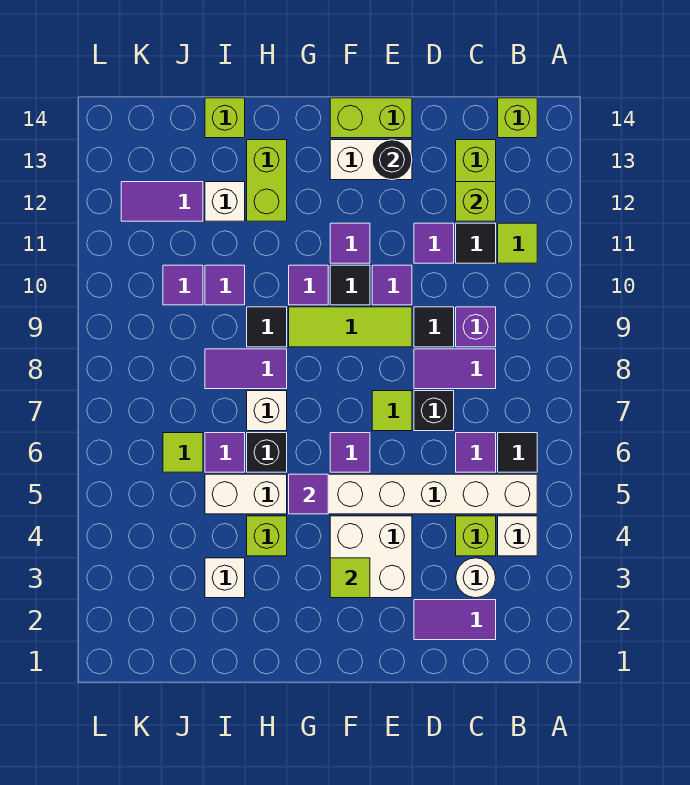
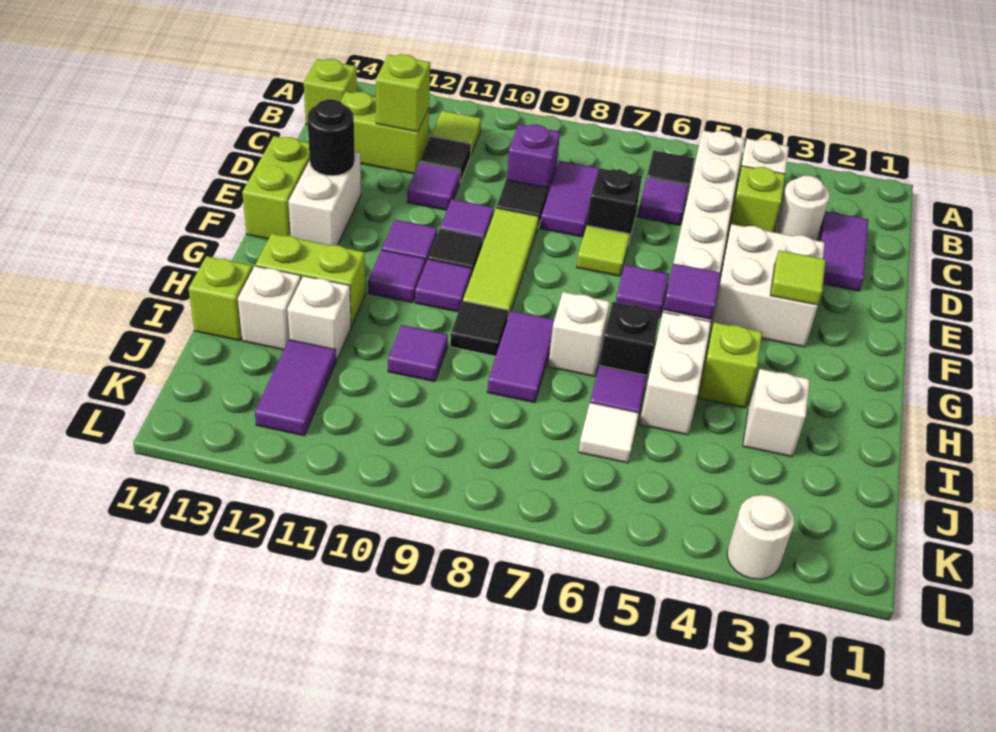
none -> white brick I13 level 1
lime tile J6 level 1 -> white tile J6 level 1
purple tile J10 level 1 -> purple tile G11 level 1
none -> white round brick L3 level 1

